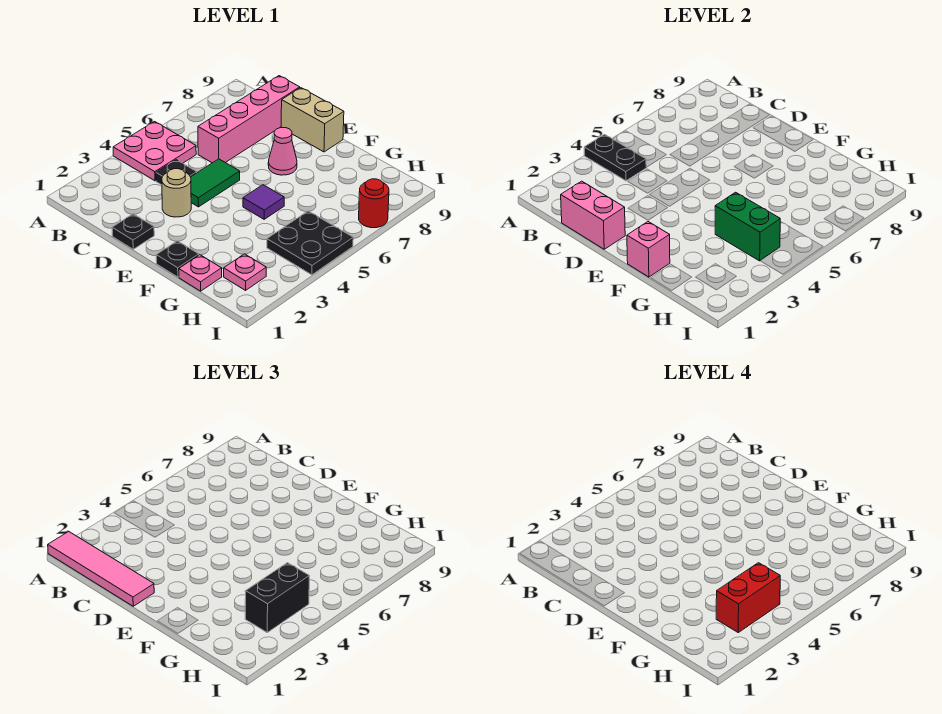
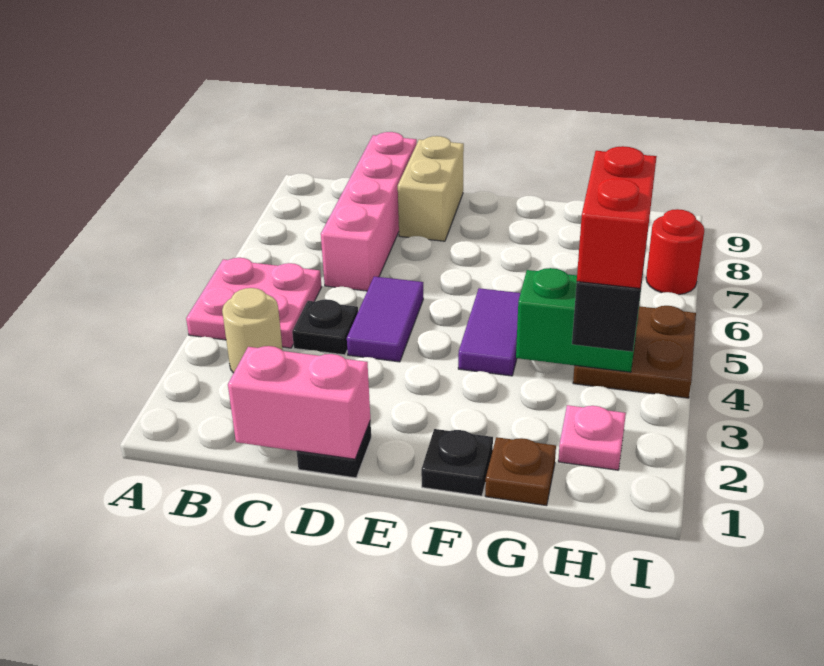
pink tile A1:D1 level 3 -> none
black plate A4:B4 level 2 -> none
tan round brick D3 level 1 -> tan round brick B3 level 1
green tile D4:D5 level 1 -> purple tile D4:D5 level 1
tan brick D9:E9 level 1 -> tan brick D8:D9 level 1
pink cone E7 level 1 -> none
pink brick F1 level 2 -> none
purple tile F5 level 1 -> purple tile F4:F5 level 1
pink plate G1 level 1 -> brown plate G1 level 1
black plate H4:I5 level 1 -> brown plate H4:I5 level 1

